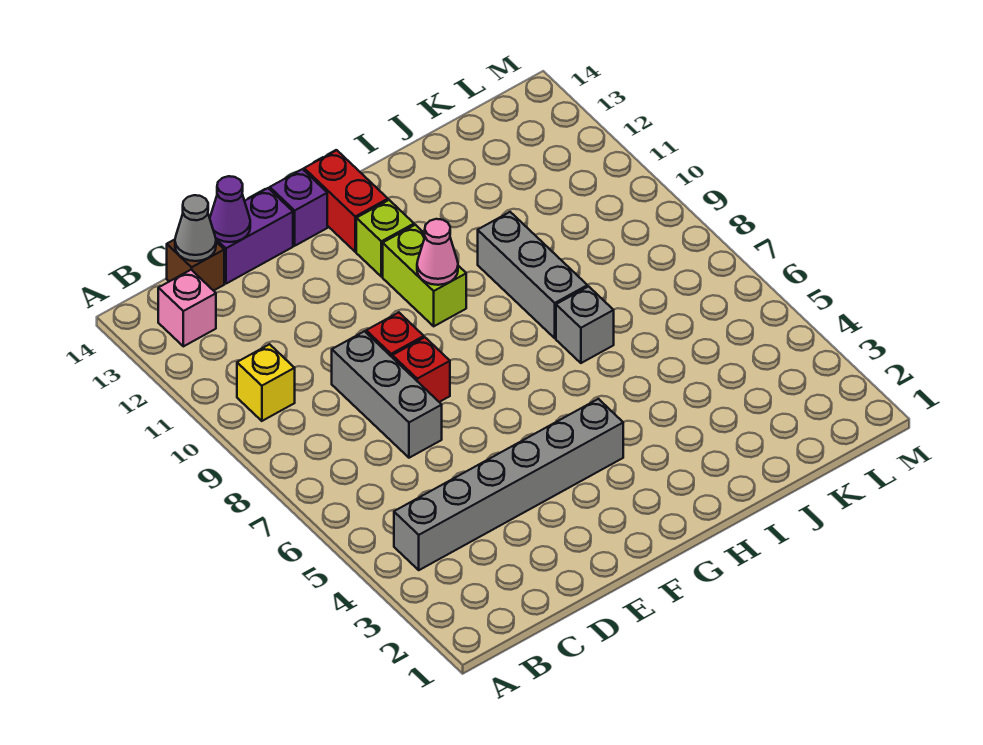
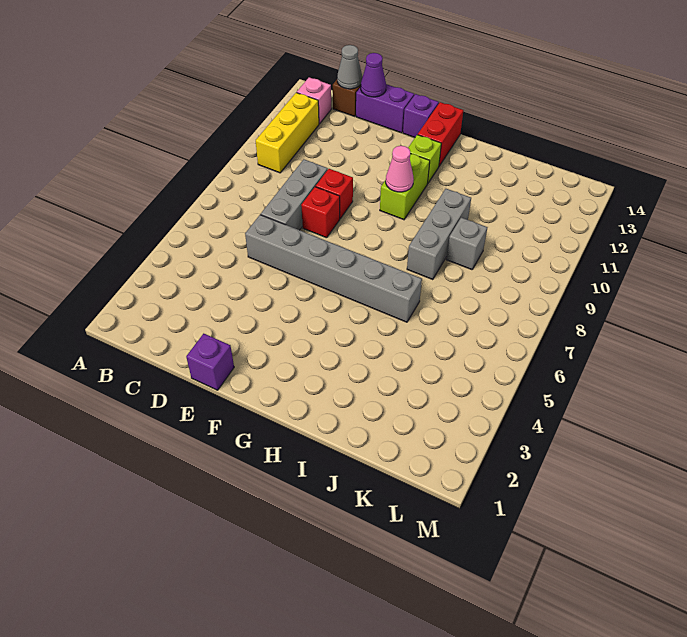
grey brick B4:G4 level 1 -> grey brick D6:I6 level 1
yellow brick B10 level 1 -> yellow brick B10:B12 level 1
none -> purple brick E1 level 1
grey brick I7 level 1 -> grey brick J9 level 1

